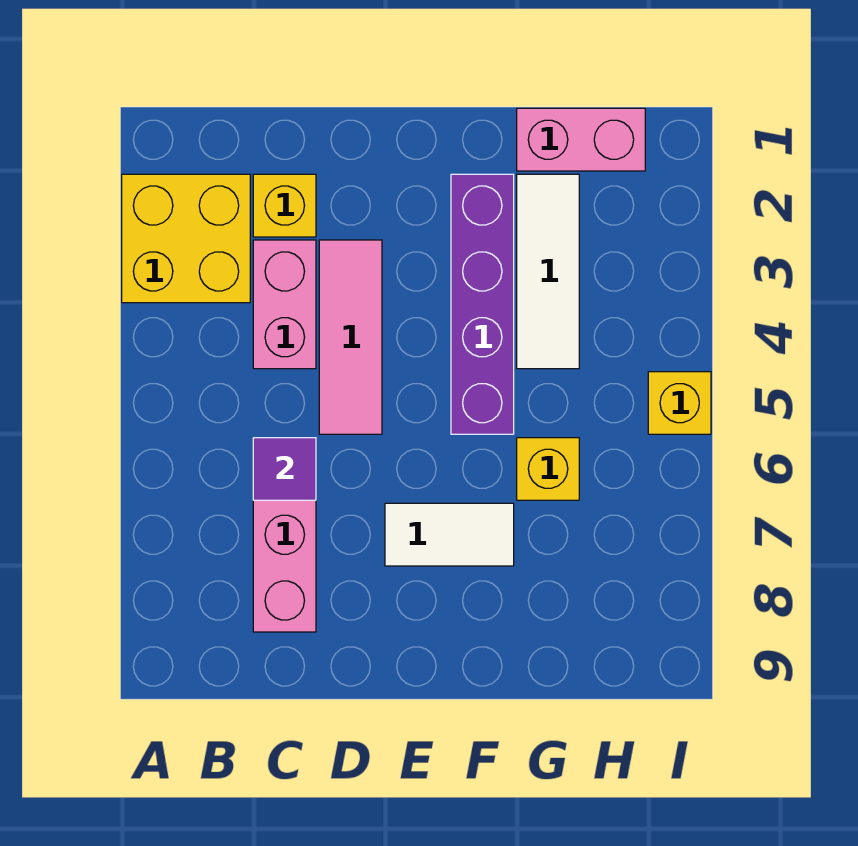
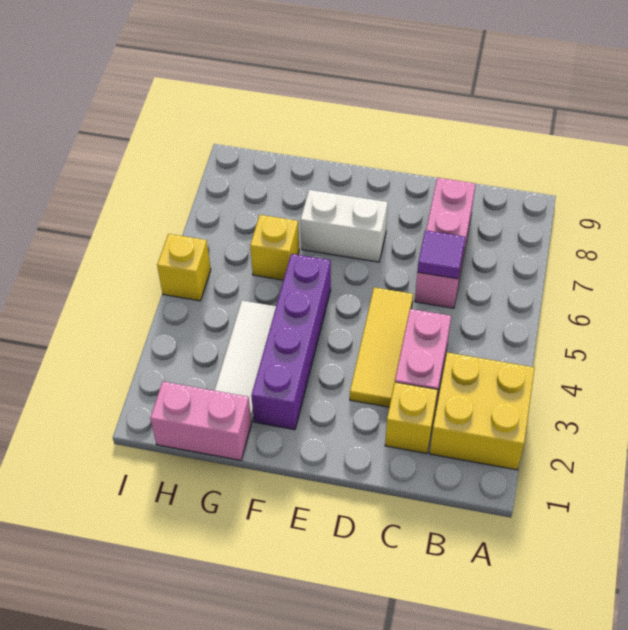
pink tile D3:D5 level 1 -> yellow tile D3:D5 level 1
white tile E7:F7 level 1 -> white brick E7:F7 level 1

